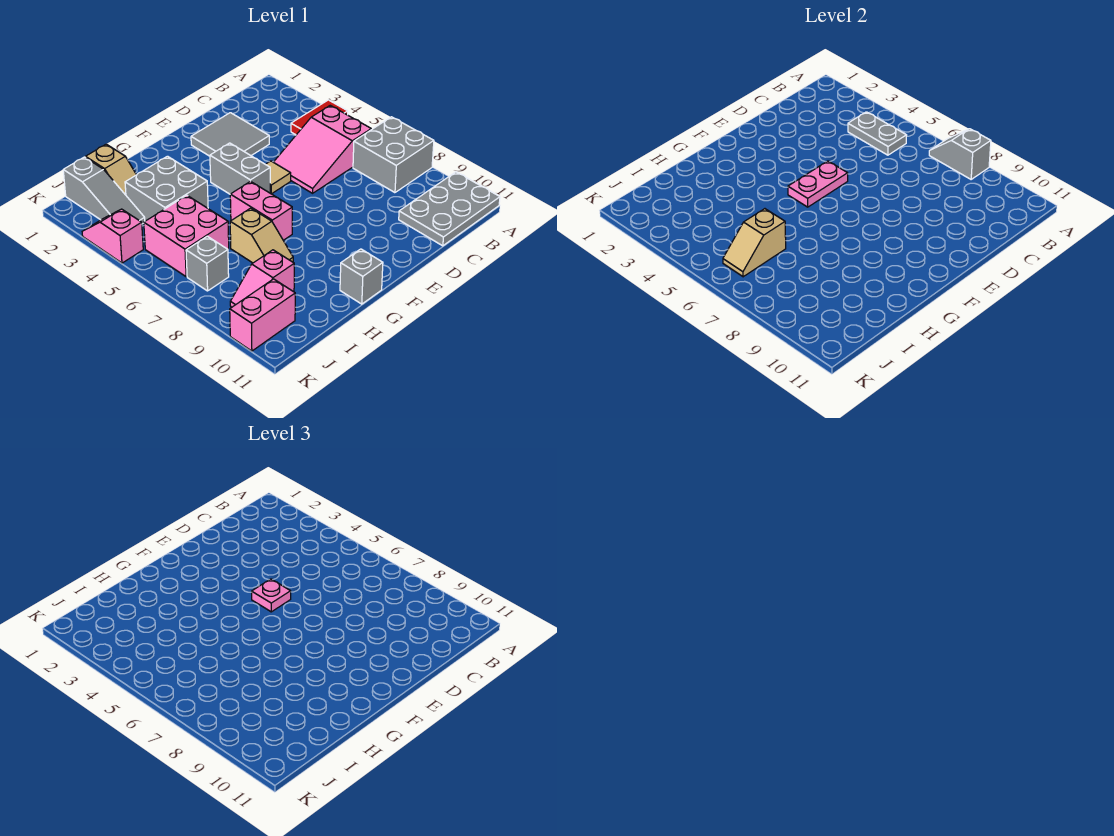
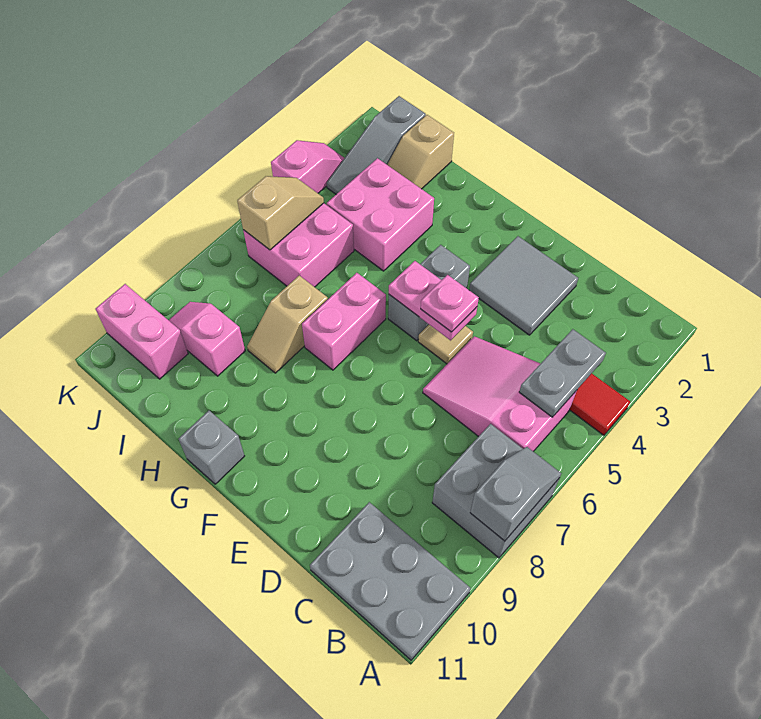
grey brick H3:I4 level 1 -> pink brick H3:I4 level 1
tan slope I6:J6 level 2 top I -> tan slope J5:J6 level 2 top 6
grey brick J7 level 1 -> none

